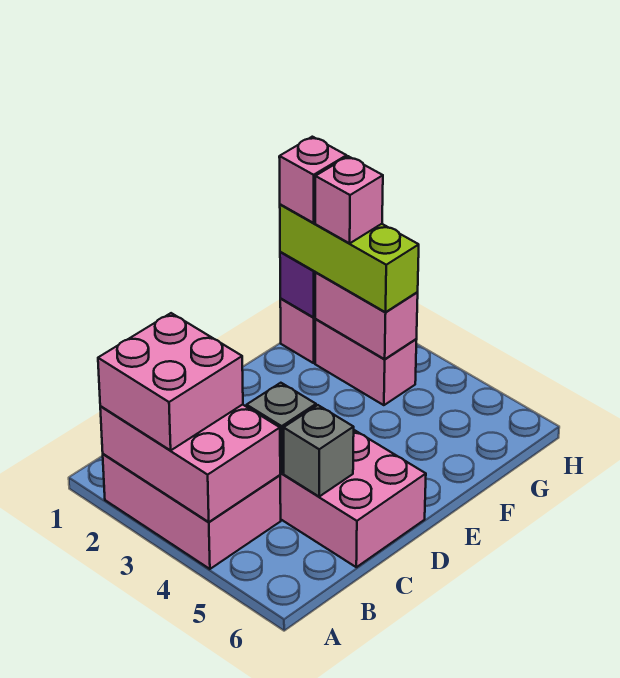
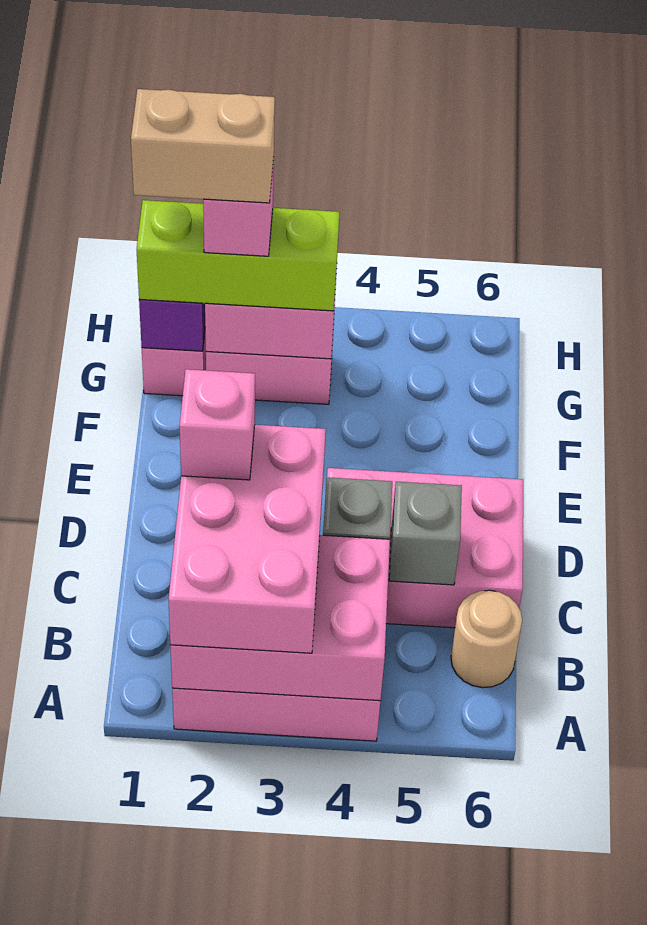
pink brick A2:B3 level 3 -> pink brick A2:C3 level 3
none -> tan round brick B6 level 1
pink brick G1 level 4 -> pink brick C2 level 4
none -> tan brick G1:G2 level 5

